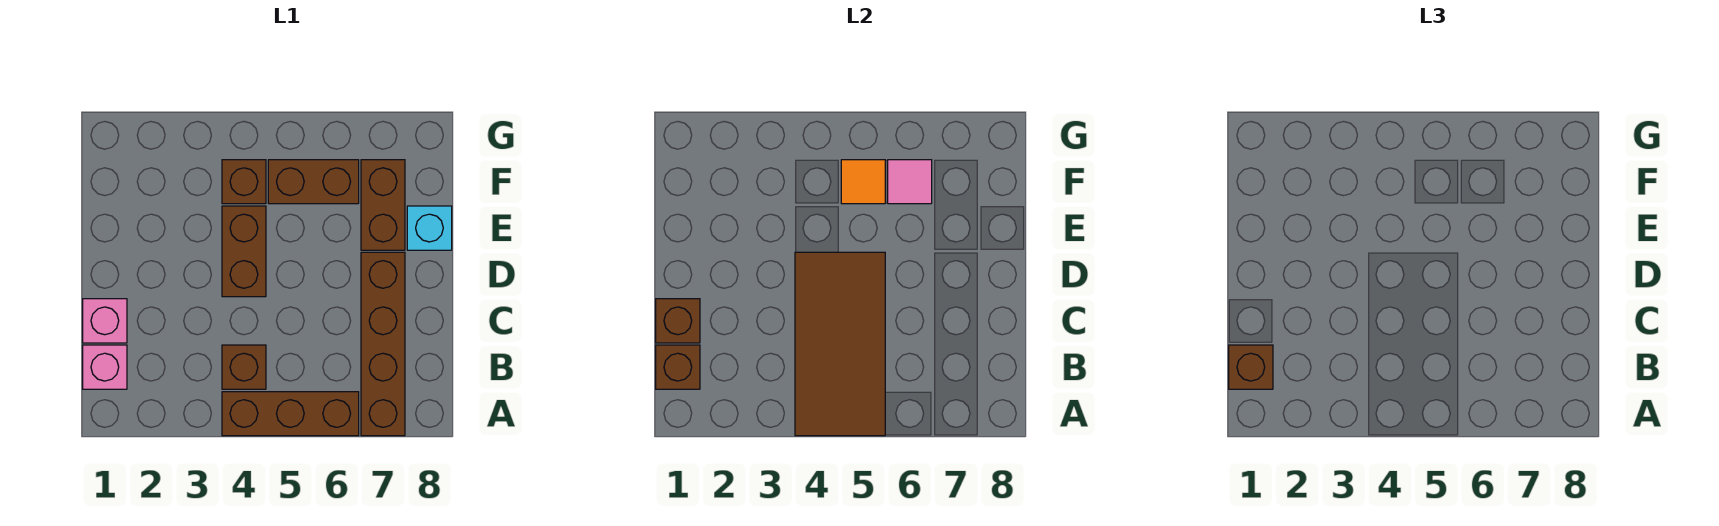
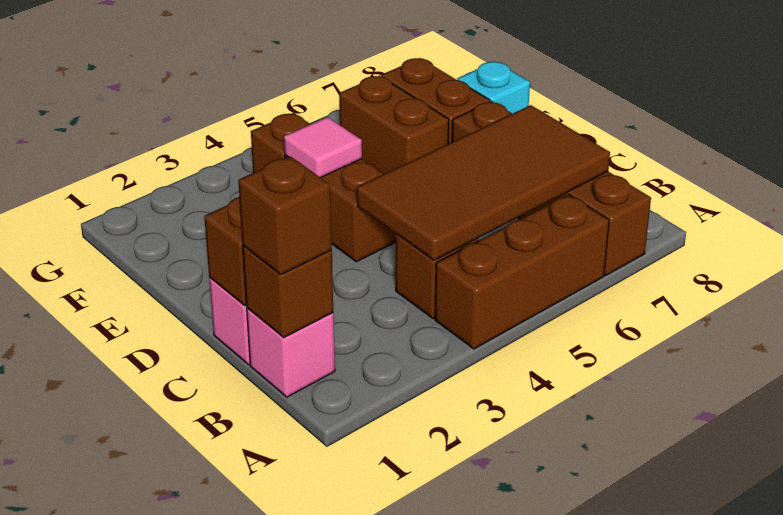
brown tile A4:D5 level 2 -> brown tile B4:C7 level 2
brown brick F5:F6 level 1 -> brown brick E6:F6 level 1
orange tile F5 level 2 -> none
pink tile F6 level 2 -> pink tile E4 level 2

